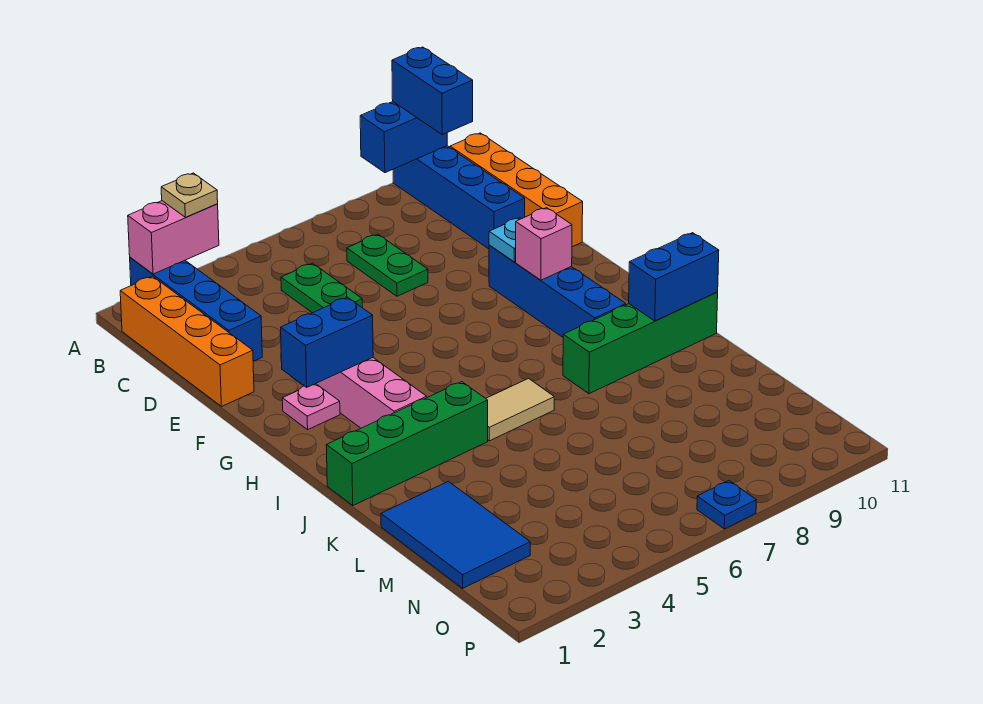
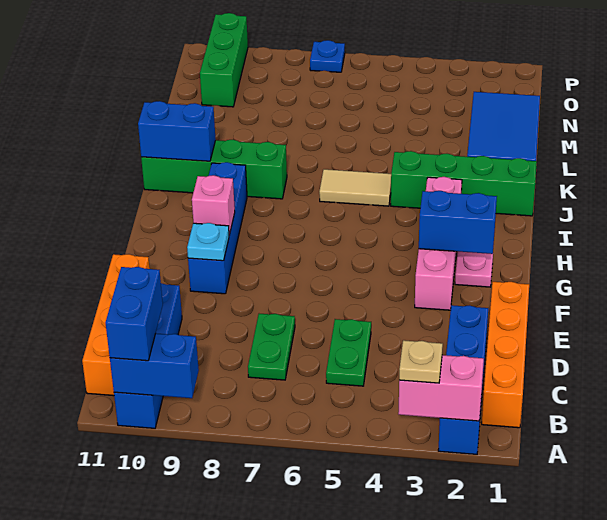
none -> green brick N10:P10 level 1

